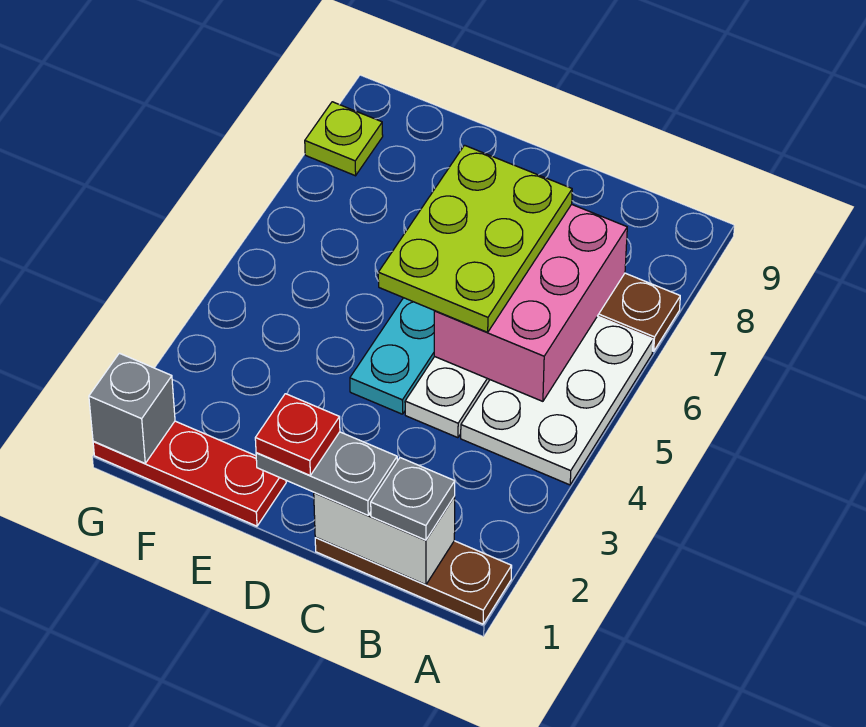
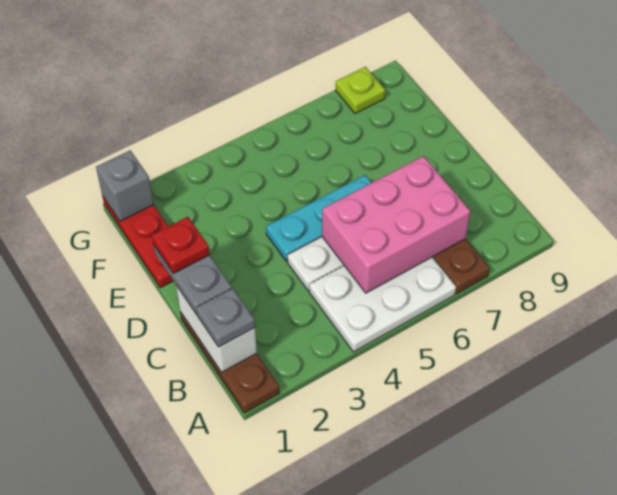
lime plate C5:D7 level 3 -> none

